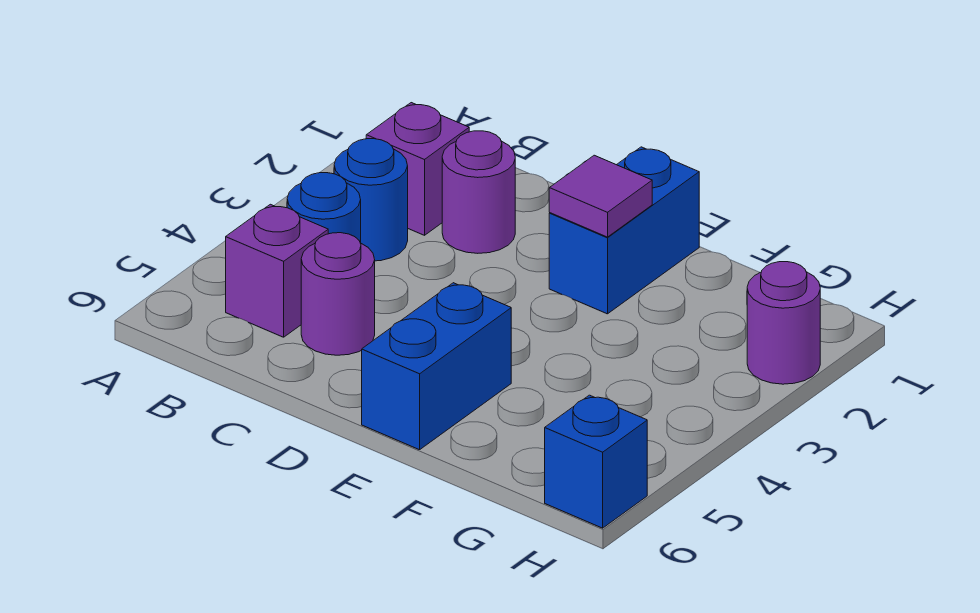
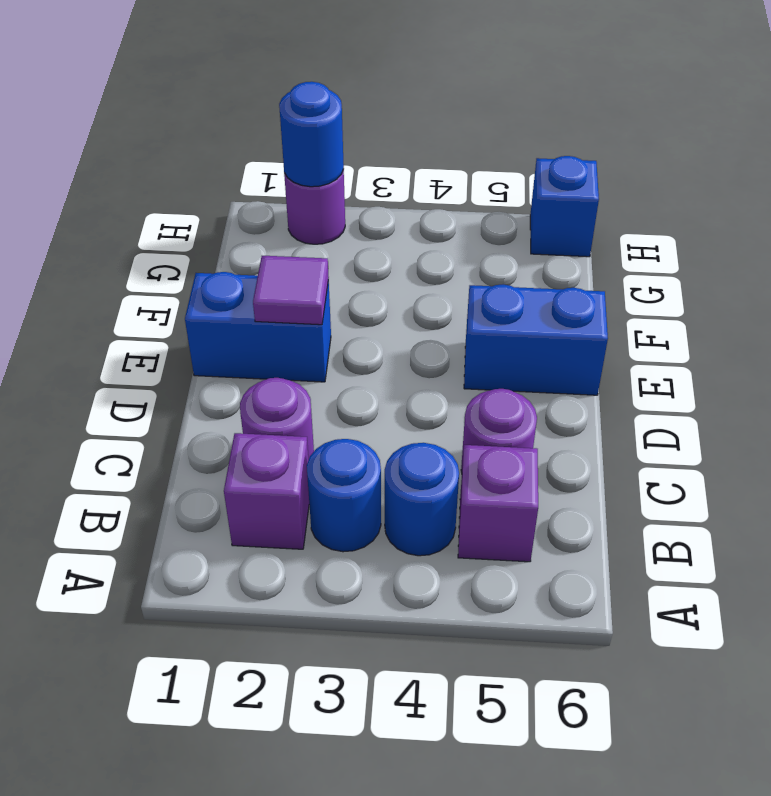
none -> blue round brick H2 level 2

